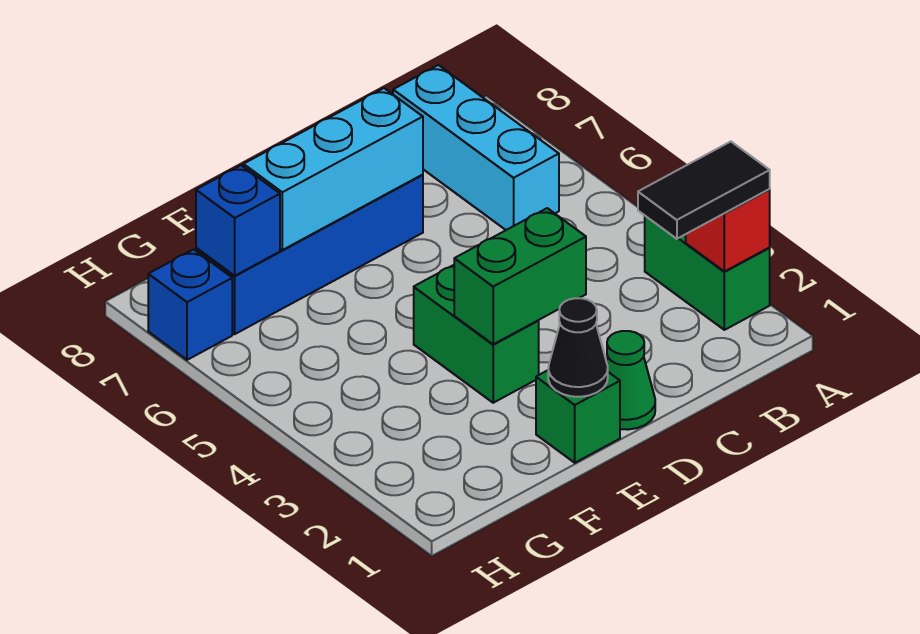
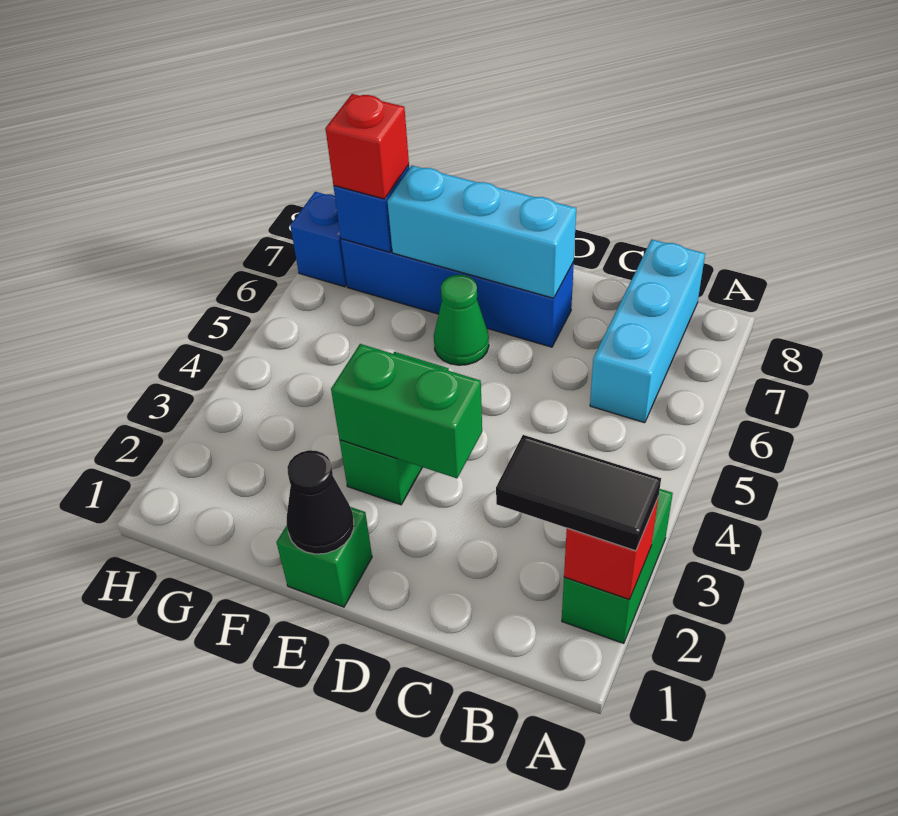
green cone D1 level 1 -> green cone E6 level 1
none -> red brick G7 level 3

